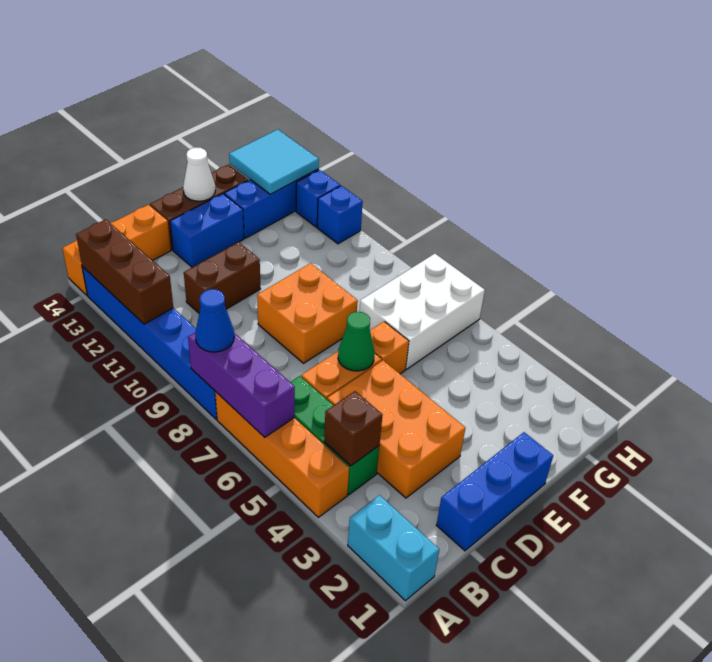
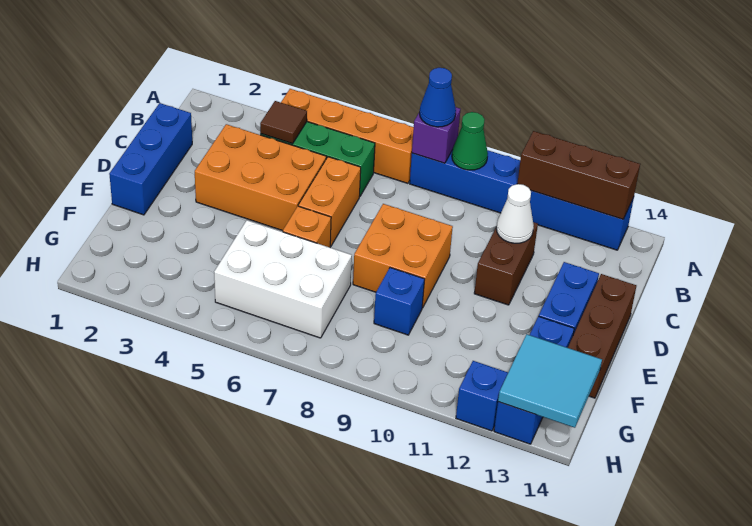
cyan brick A1:A2 level 1 -> none
purple brick A6:A8 level 2 -> purple brick A8 level 2
orange brick A14:C14 level 1 -> none
brown brick B4 level 2 -> brown tile B4 level 2
green cone D6 level 2 -> green cone A9 level 2
white cone E14 level 2 -> white cone C11 level 2
white brick F6:H7 level 1 -> white brick F5:G7 level 1
blue brick H11 level 1 -> blue brick F9 level 1

